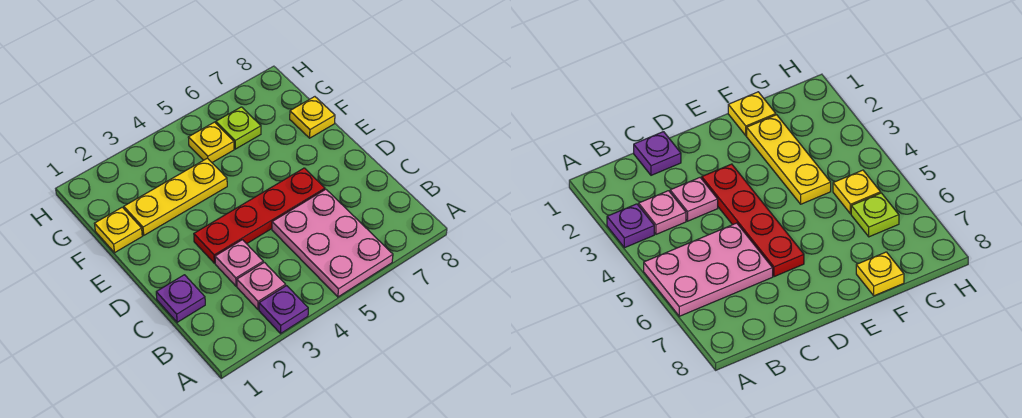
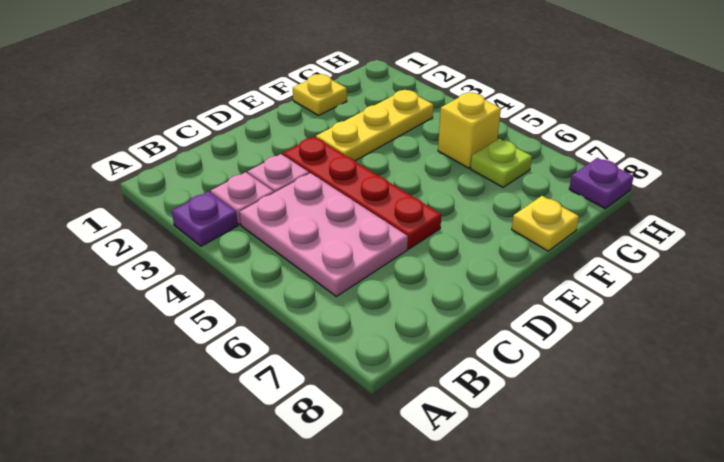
pink plate A5:C6 level 1 -> pink plate B4:C6 level 1
purple plate C1 level 1 -> purple plate H8 level 1
yellow plate F2:F4 level 1 -> yellow plate E3:G3 level 1
yellow plate G5 level 1 -> yellow brick G5 level 1

